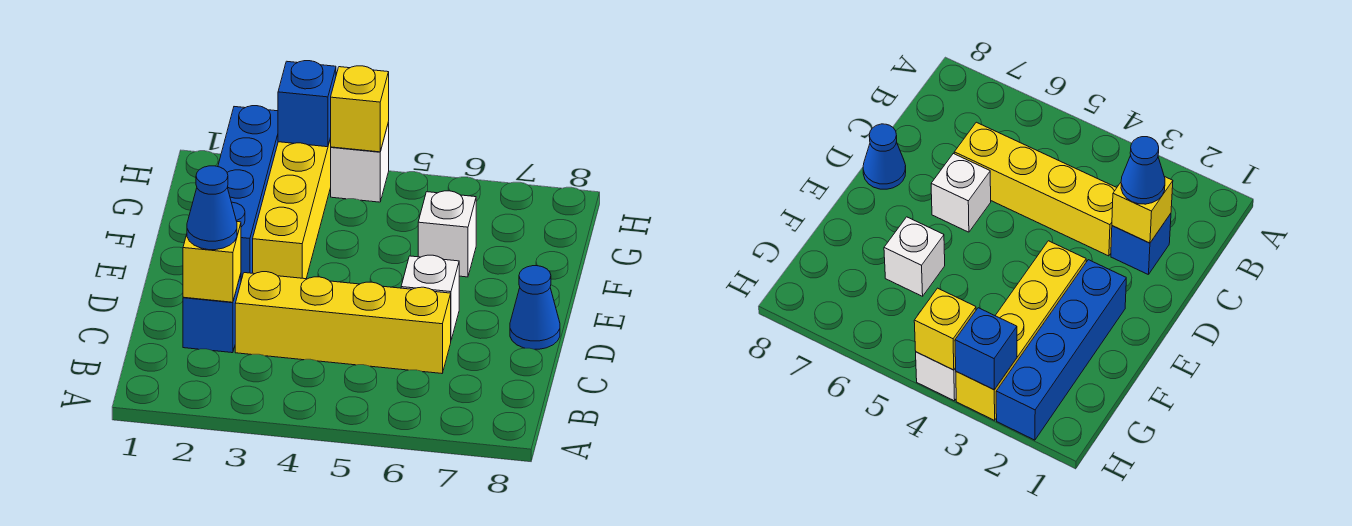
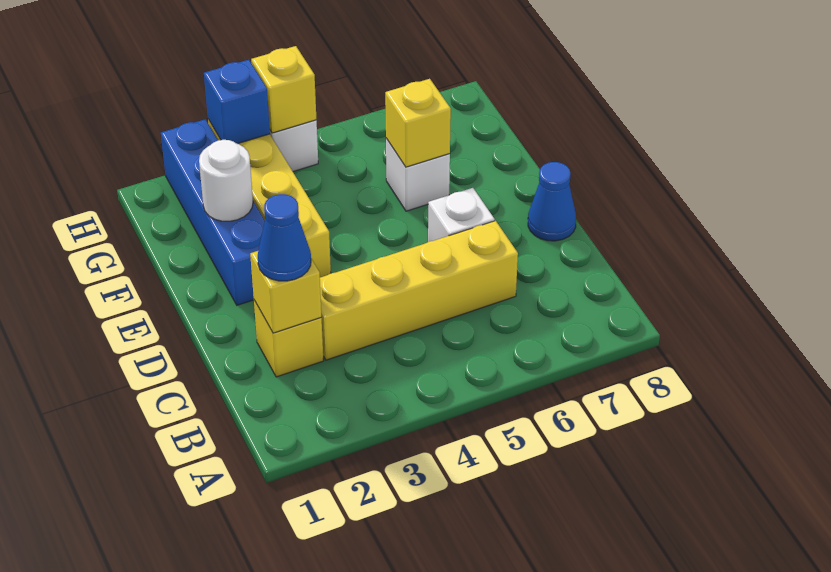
blue brick C2 level 1 -> yellow brick C2 level 1
none -> white round brick F2 level 2
none -> yellow brick F6 level 2

